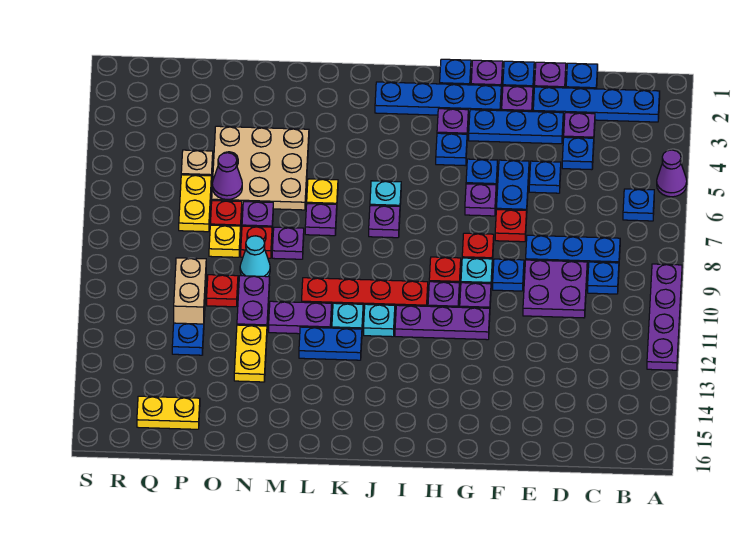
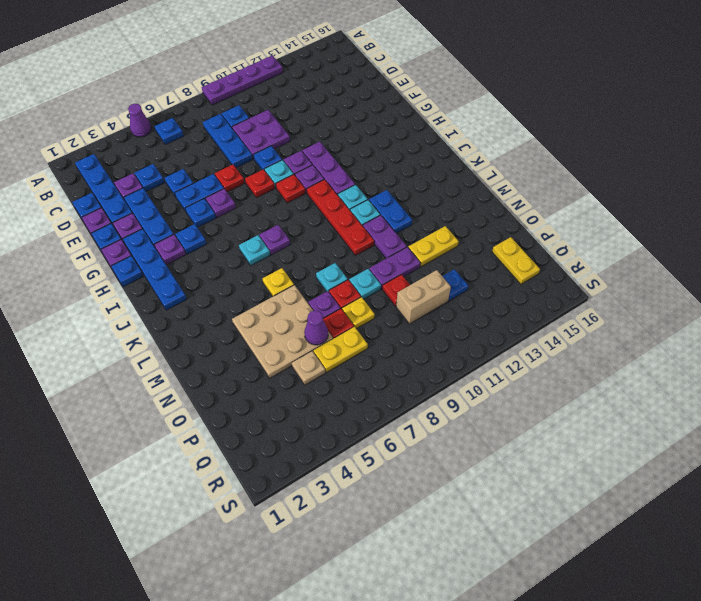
purple plate L7 level 1 -> none
purple plate M8 level 1 -> cyan plate M8 level 1
cyan cone N9 level 1 -> cyan plate N9 level 1

